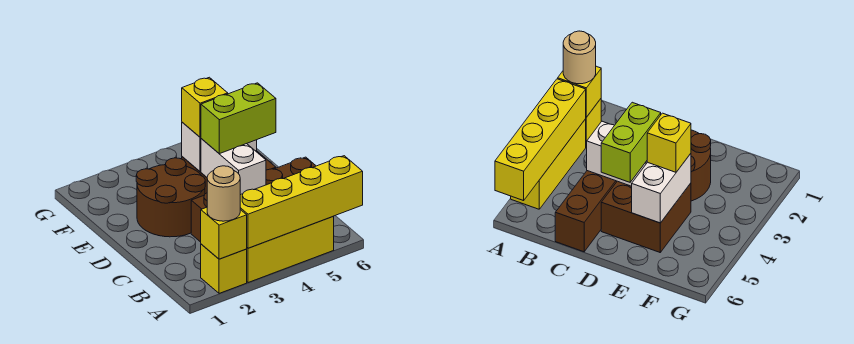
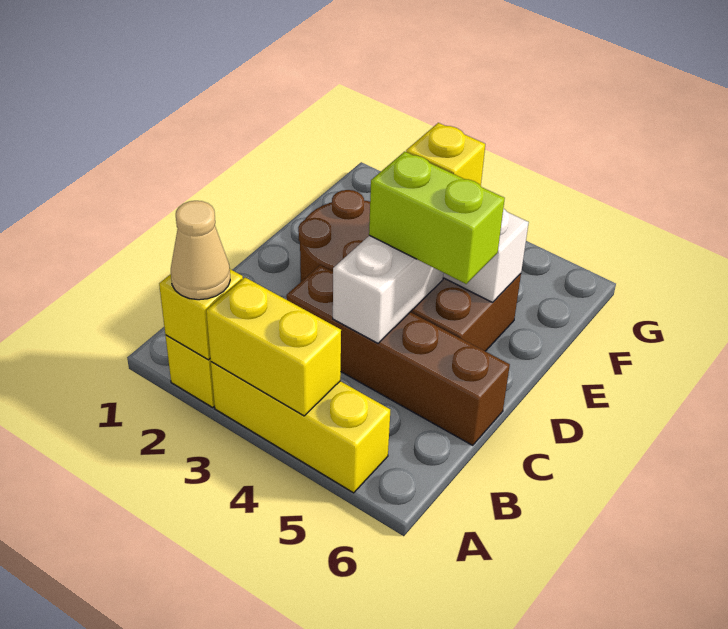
tan round brick A2 level 3 -> tan cone A2 level 3
yellow brick A3:A6 level 2 -> yellow brick A3:A4 level 2

